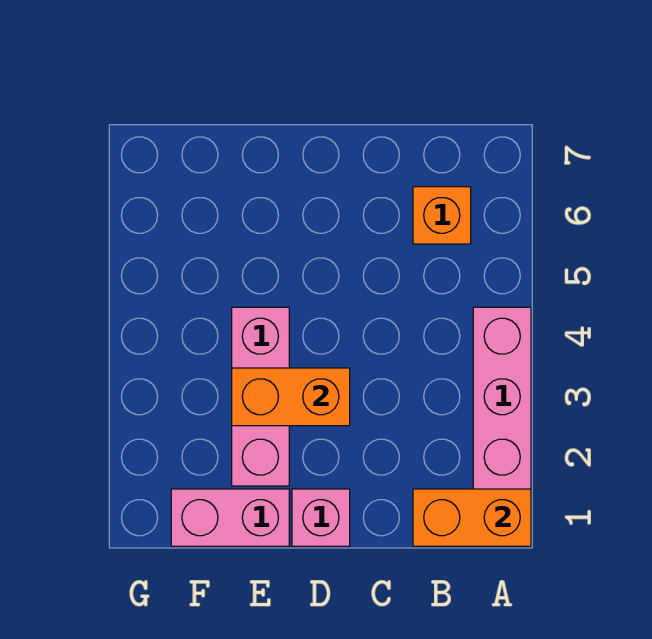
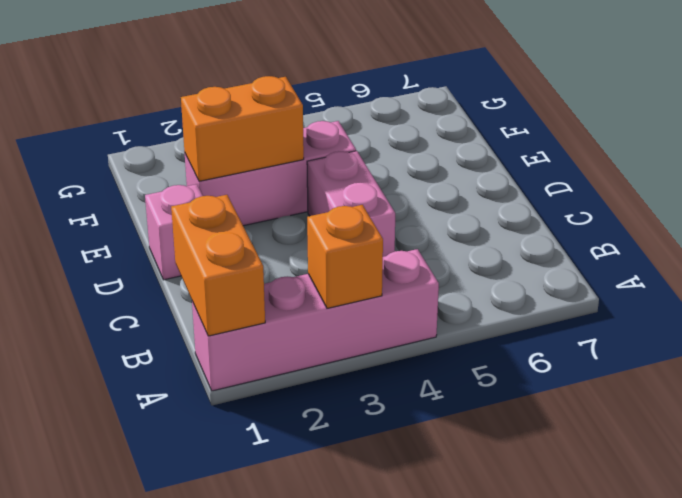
orange brick B6 level 1 -> orange brick A3 level 2
orange brick D3:E3 level 2 -> orange brick E2:E3 level 2
pink brick E1:F1 level 1 -> pink brick C4:D4 level 1

